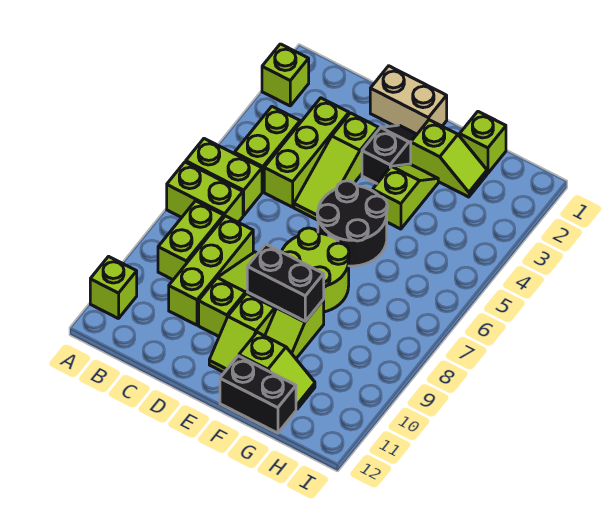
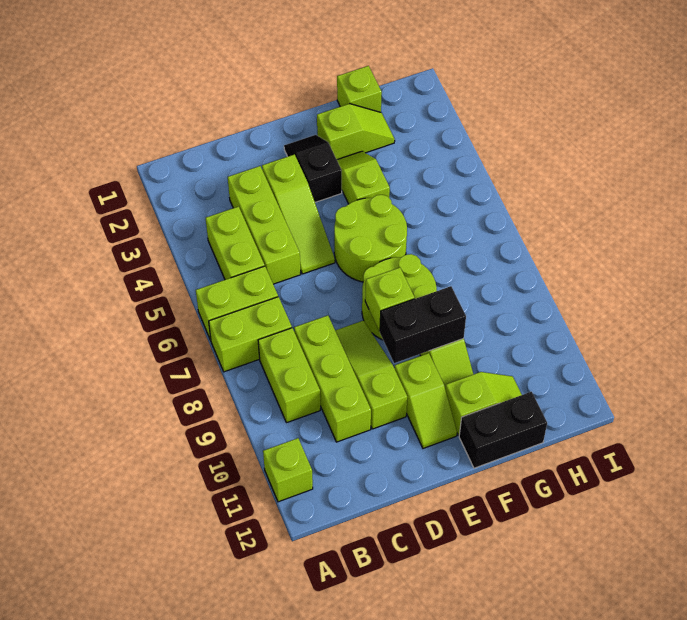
lime brick A2 level 1 -> lime brick E8 level 2
tan brick D1:E1 level 1 -> none
black round brick E5:F6 level 1 -> lime round brick E5:F6 level 1

